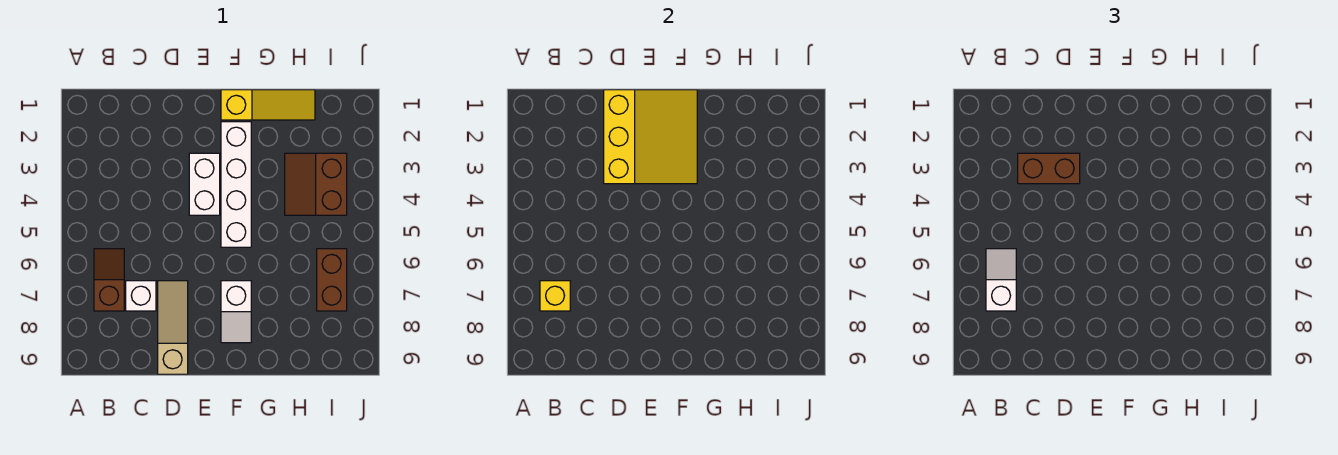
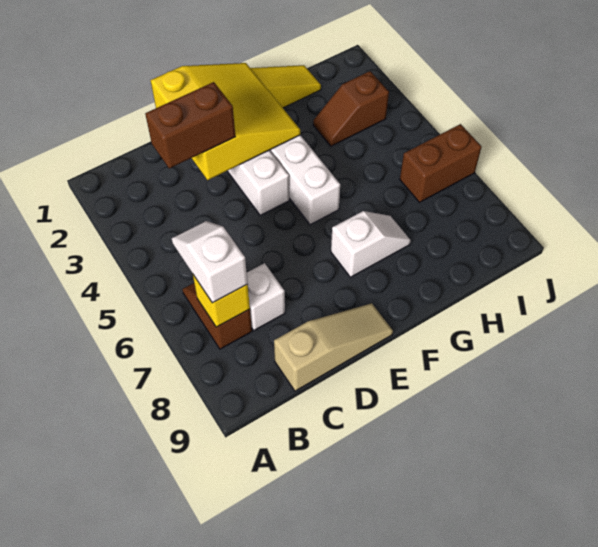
tan slope D7:D9 level 1 top 9 -> tan slope C9:E9 level 1 top C
white slope F7:F8 level 1 top 7 -> white slope F7:G7 level 1 top F
brown slope H3:I4 level 1 top I -> brown slope H3:I3 level 1 top I
brown brick I6:I7 level 1 -> brown brick I6:J6 level 1

